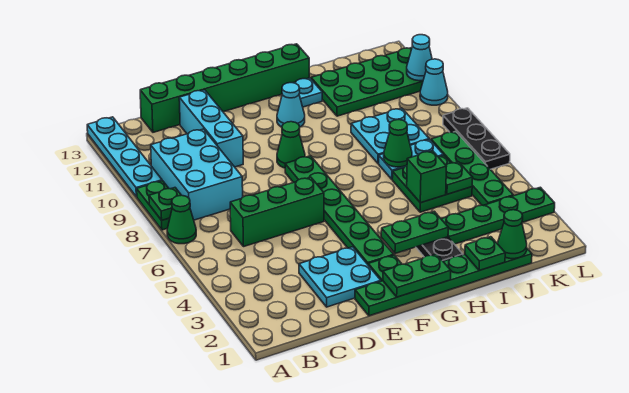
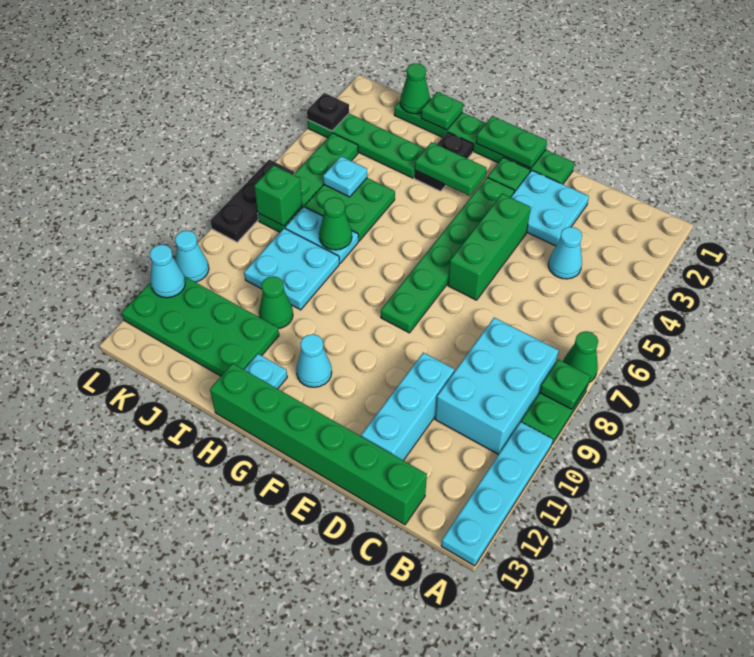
none -> cyan cone C4 level 1
green brick C6:E6 level 1 -> green brick E4:E6 level 1
green cone F9 level 1 -> green cone I10 level 1
green brick I5 level 2 -> green brick K7 level 2
green plate J5 level 2 -> cyan plate J5 level 2
none -> black plate L3 level 2

